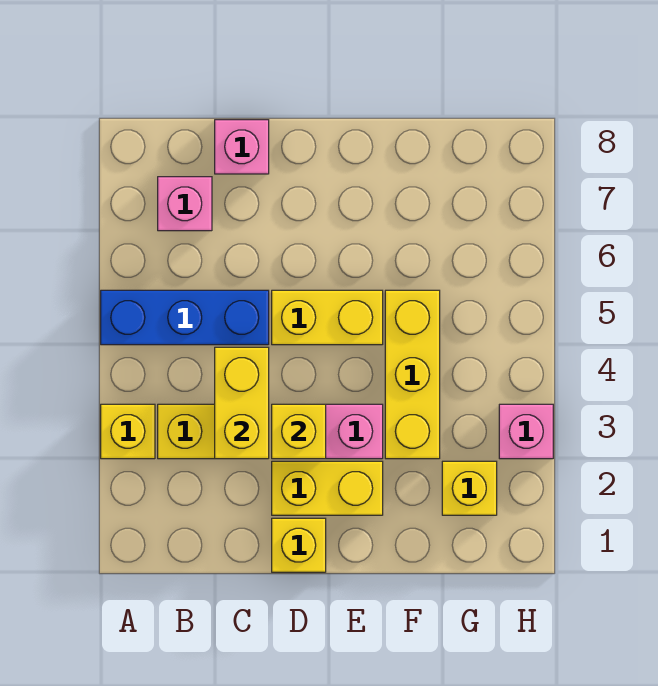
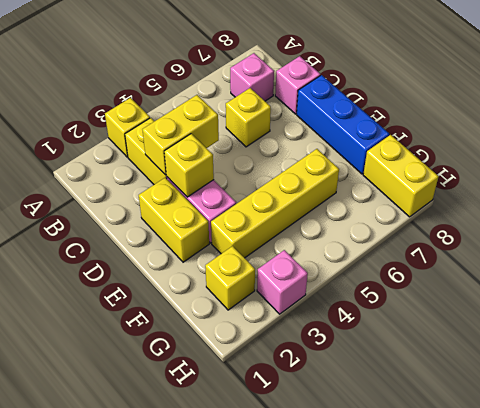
blue brick A5:C5 level 1 -> blue brick D8:F8 level 1
yellow brick D1 level 1 -> yellow brick C6 level 1
yellow brick D5:E5 level 1 -> yellow brick G8:H8 level 1
yellow brick F3:F5 level 1 -> yellow brick F3:F6 level 1

